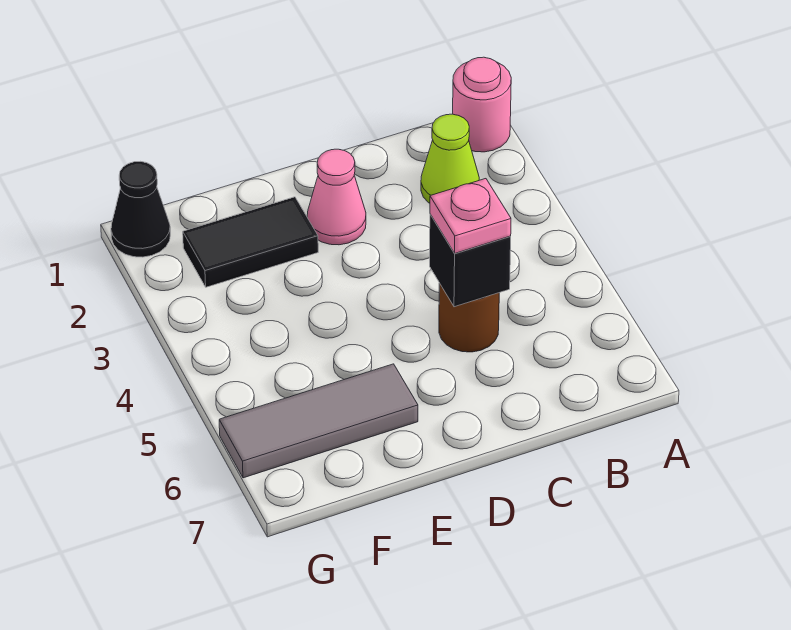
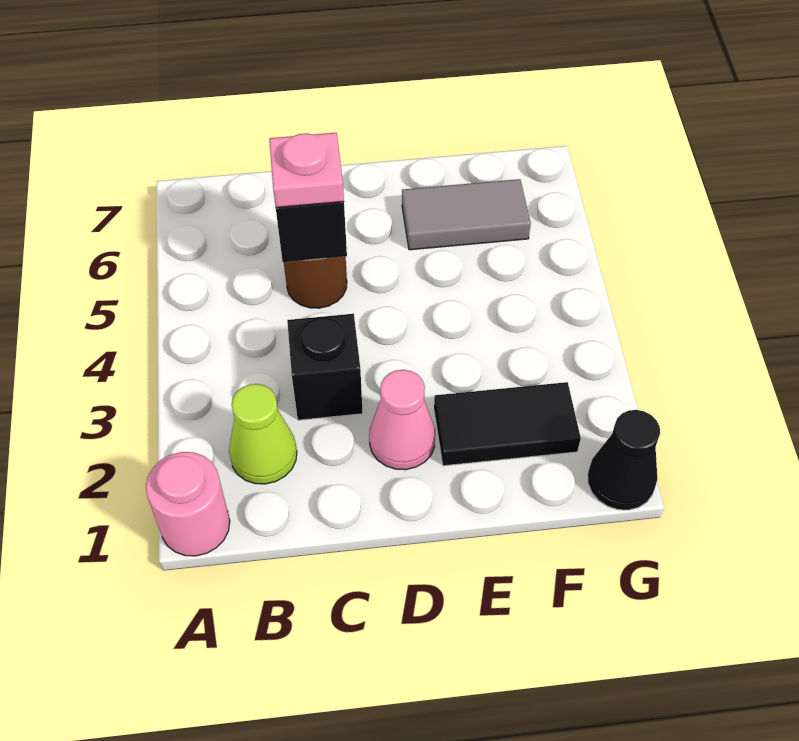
none -> black brick C3 level 1
grey tile E6:G6 level 1 -> grey tile E6:F6 level 1

